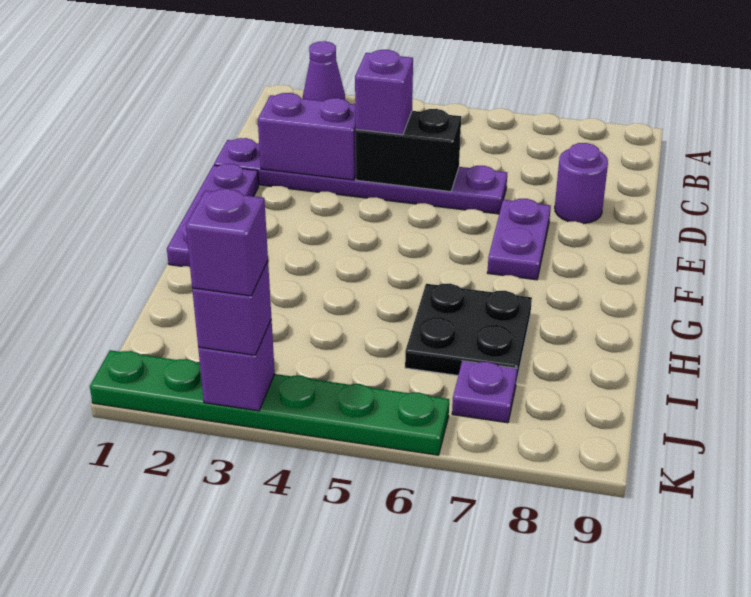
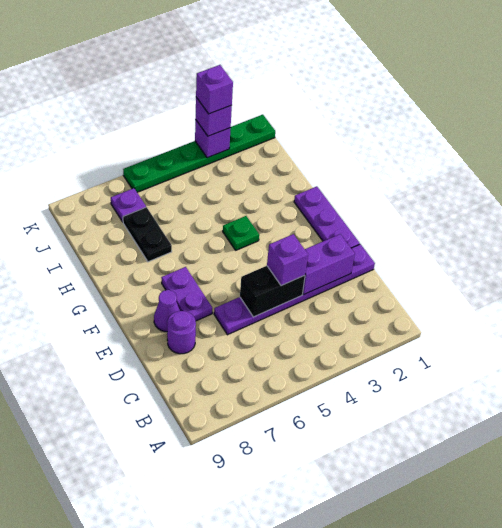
purple cone A2 level 1 -> purple cone E8 level 1
none -> green plate G4 level 1
black plate H6:I7 level 1 -> black plate H7:I7 level 1

